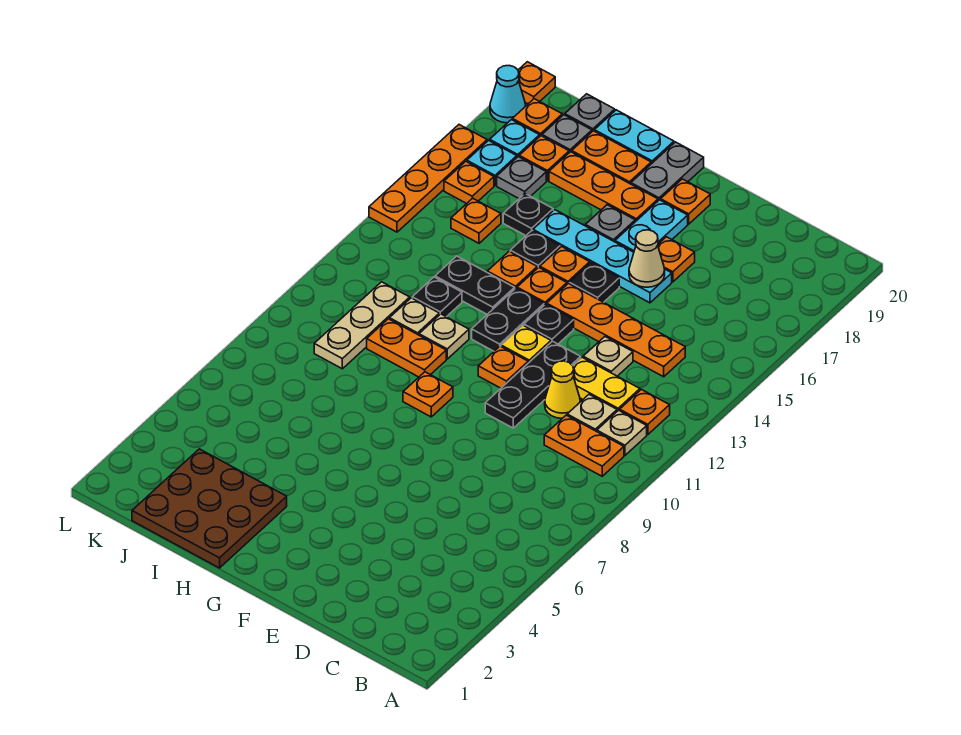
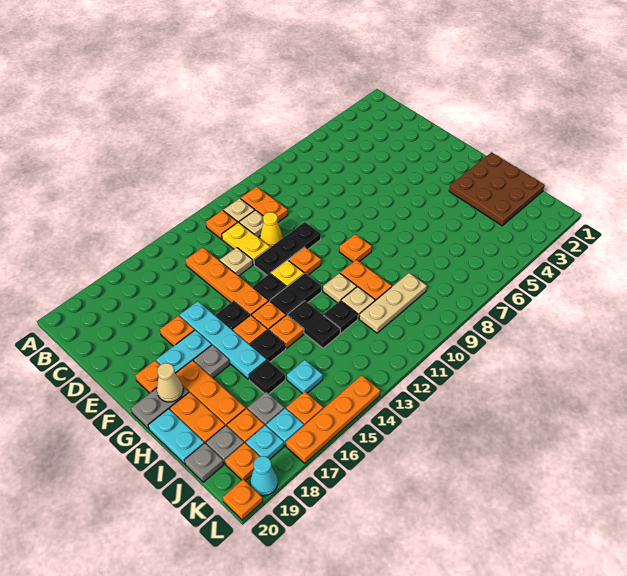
tan cone E16 level 2 -> tan cone G19 level 2
orange plate J15 level 1 -> cyan plate J15 level 1

